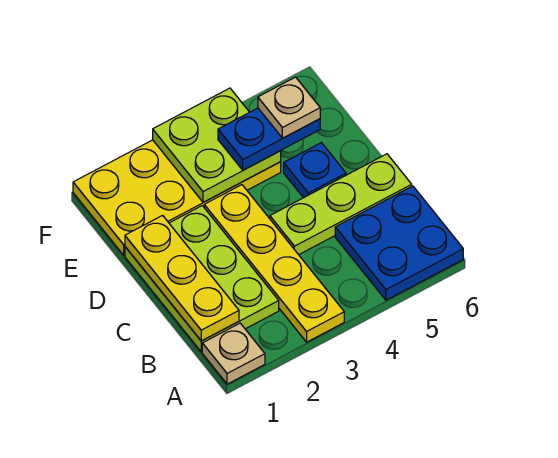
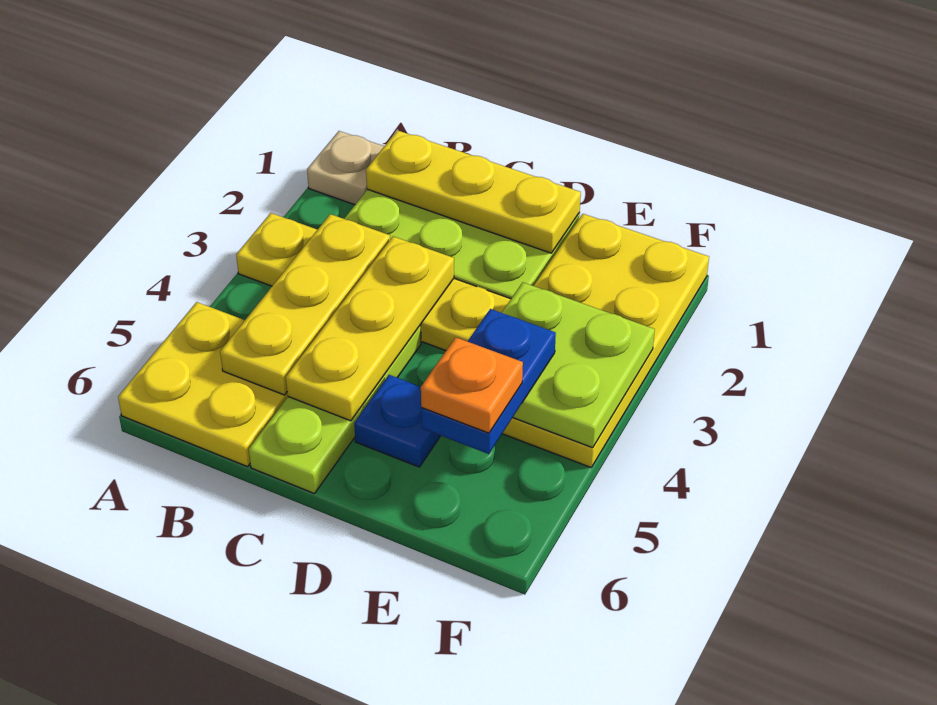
blue plate A5:B6 level 1 -> yellow plate A5:B6 level 1
none -> yellow plate B3:B5 level 2
none -> yellow plate C3:C5 level 2
tan plate E5 level 4 -> orange plate E5 level 4

